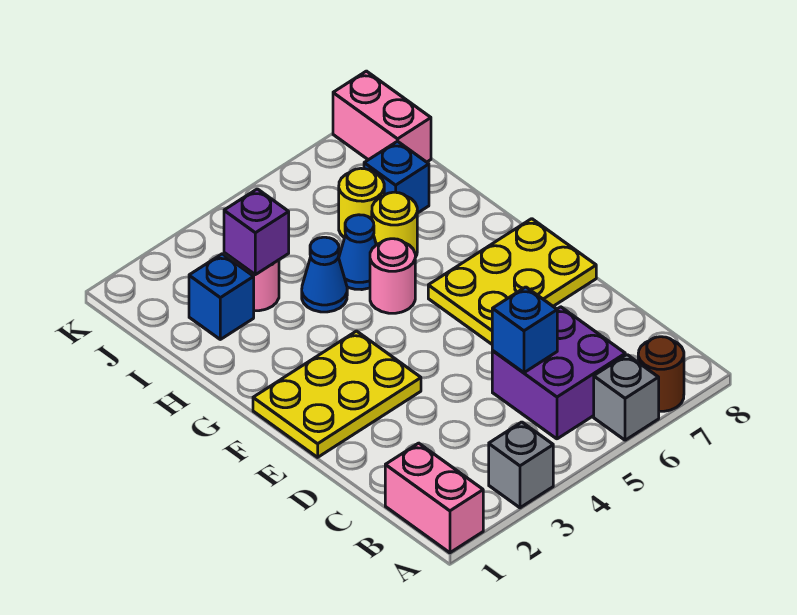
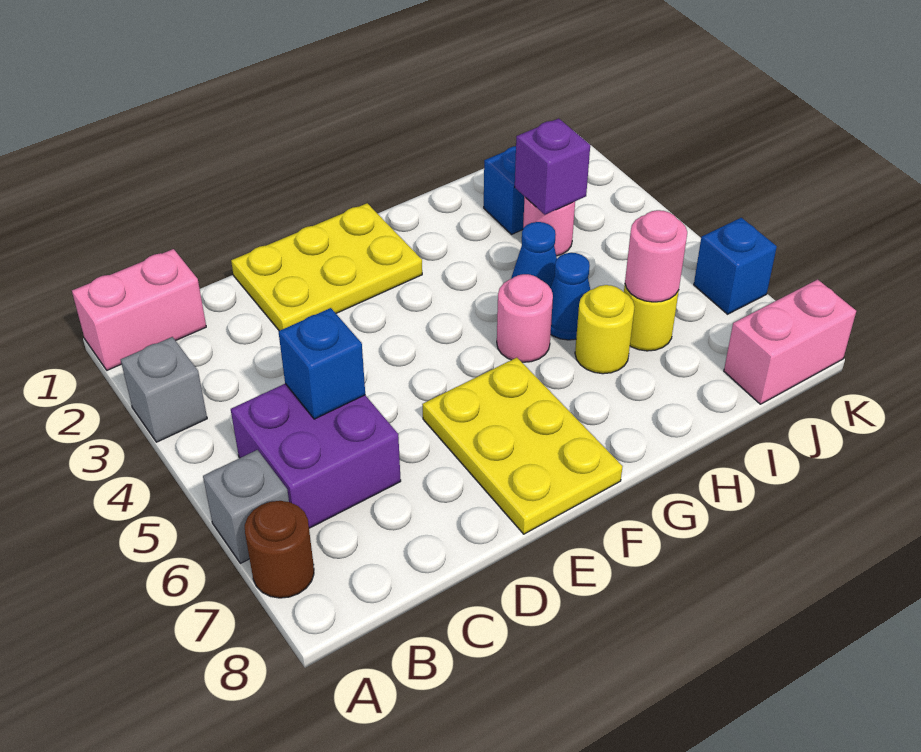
yellow plate E1:F3 level 1 -> yellow plate D1:F2 level 1
none -> pink round brick I6 level 2
blue brick I7 level 1 -> blue brick K6 level 1

